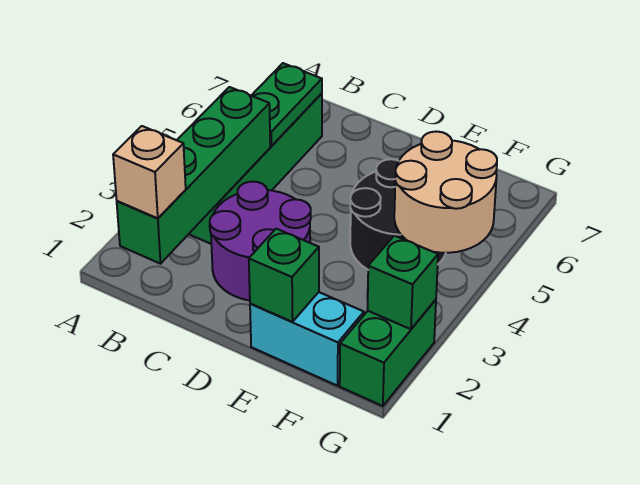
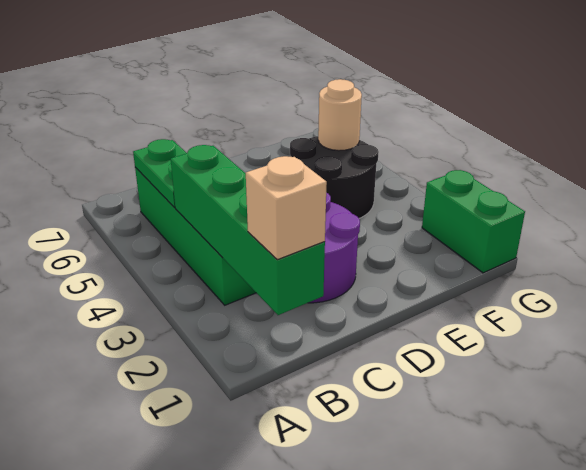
cyan brick E1:F1 level 1 -> none
green brick E1 level 2 -> none
tan round brick F4:G5 level 2 -> tan round brick F5 level 2
green brick G2 level 2 -> none

